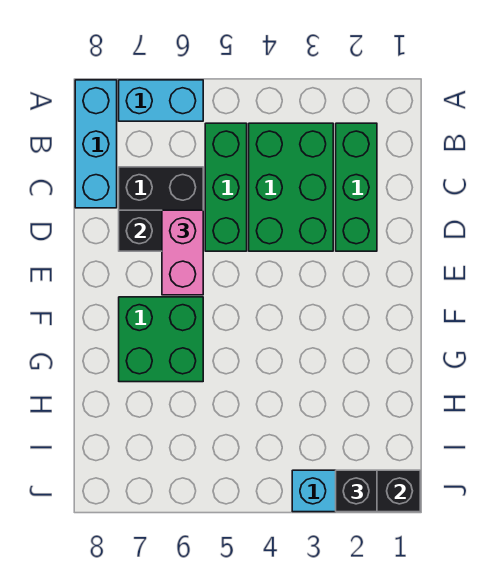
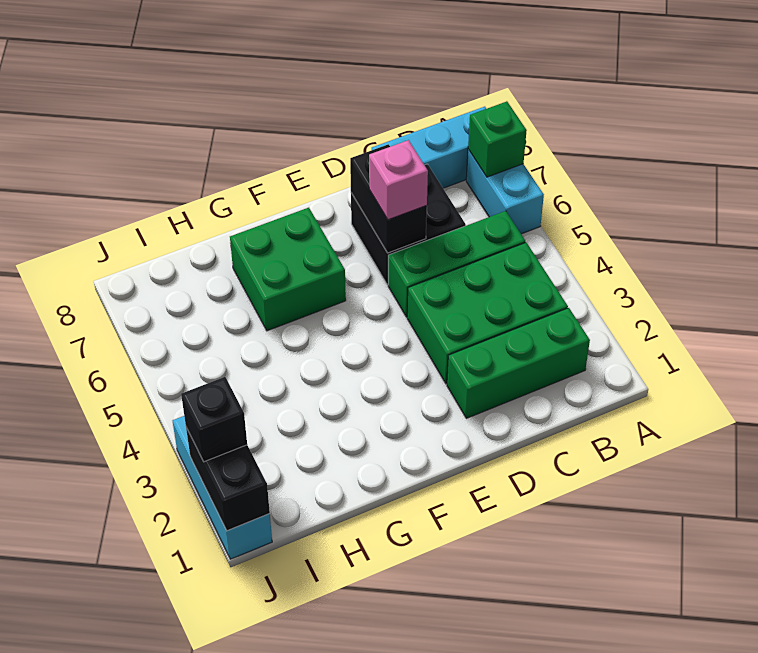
none -> green brick A7 level 2
pink brick D6:E6 level 3 -> pink brick D6 level 3

